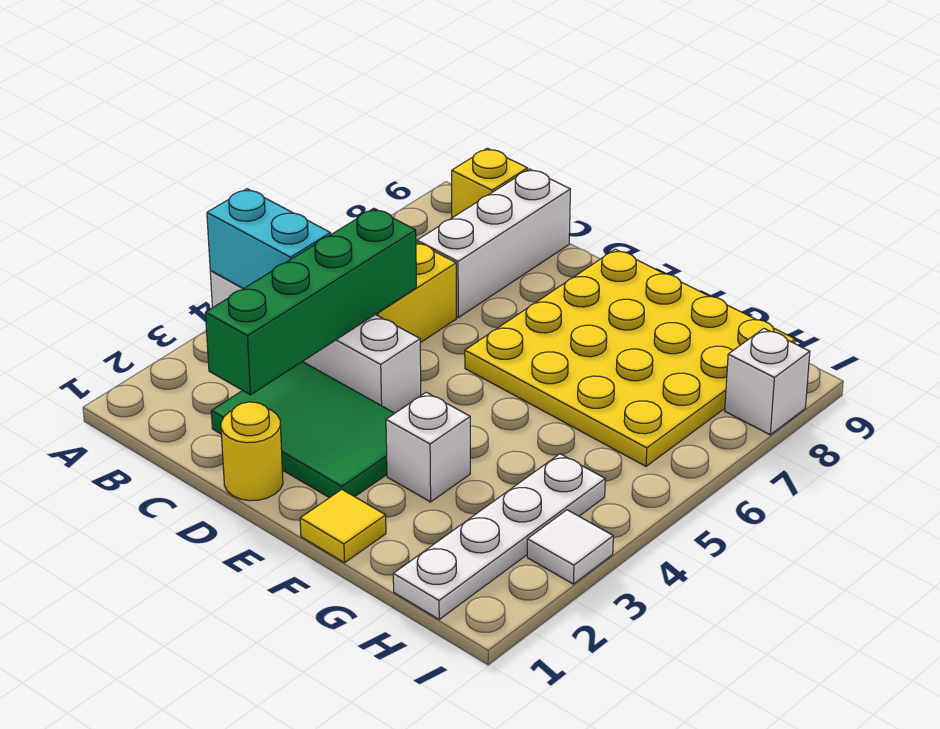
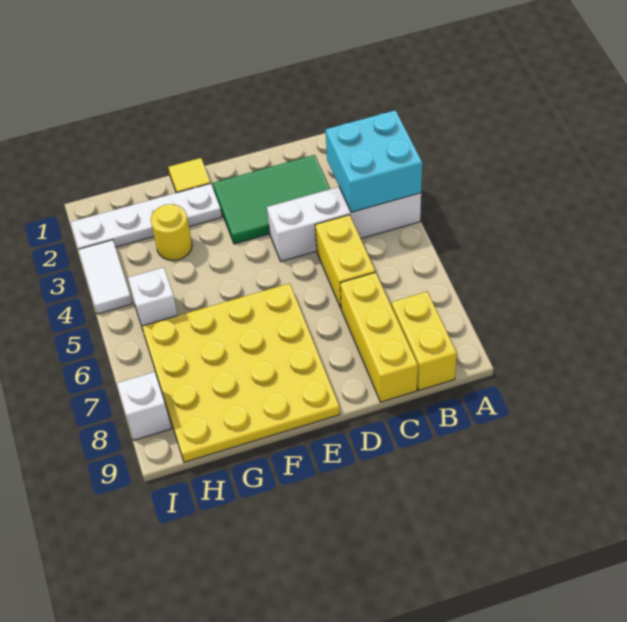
cyan brick A4:B4 level 2 -> cyan brick A3:B4 level 2
yellow brick B9 level 1 -> yellow brick B8:B9 level 1
green brick C2:C5 level 2 -> none
white brick C7:C9 level 1 -> yellow brick C7:C9 level 1
yellow round brick D1 level 1 -> yellow round brick G3 level 1
white brick F3 level 1 -> white brick H5 level 1
white plate H1:H4 level 1 -> white plate F2:I2 level 1
white tile I3 level 1 -> white tile I3:I4 level 1

